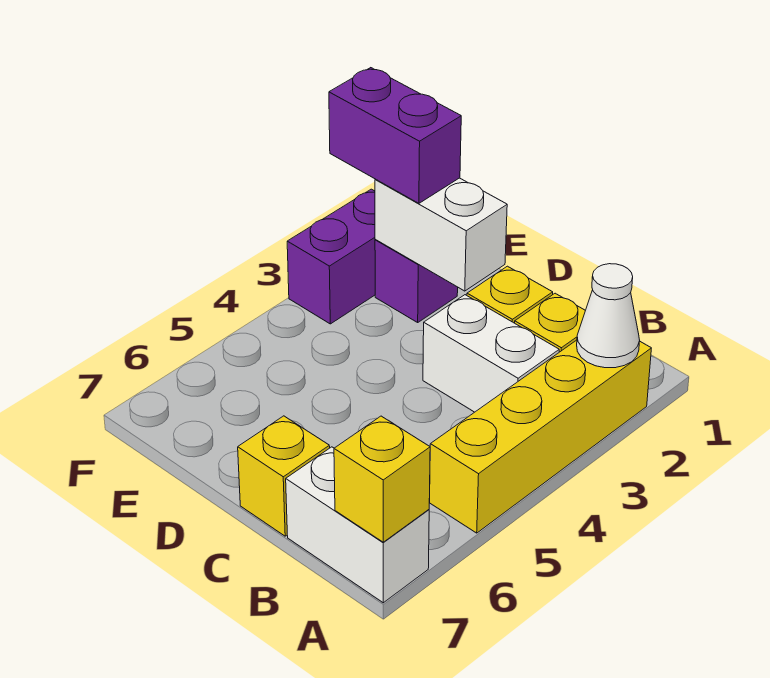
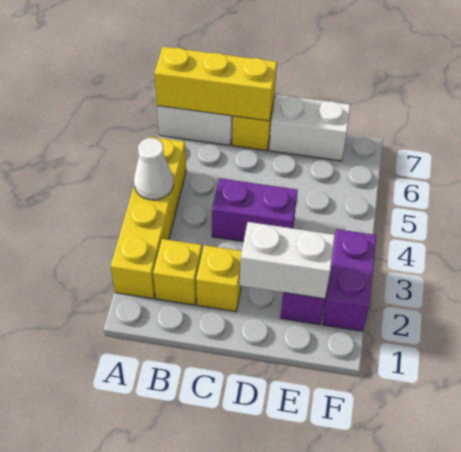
white cone A2 level 2 -> white cone A4 level 2
yellow brick A7 level 2 -> yellow brick A7:C7 level 2
white brick B3:C3 level 1 -> white brick D7:E7 level 1
purple brick E2:F2 level 3 -> purple brick C4:D4 level 1

